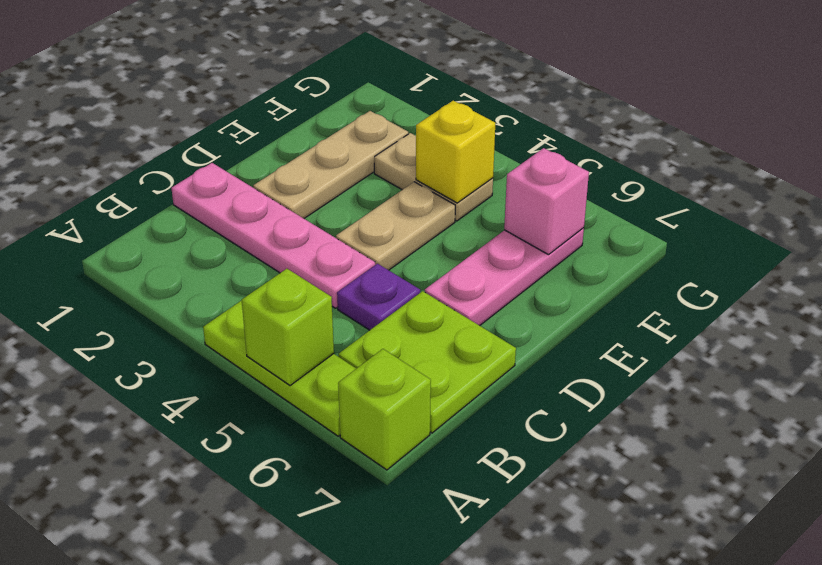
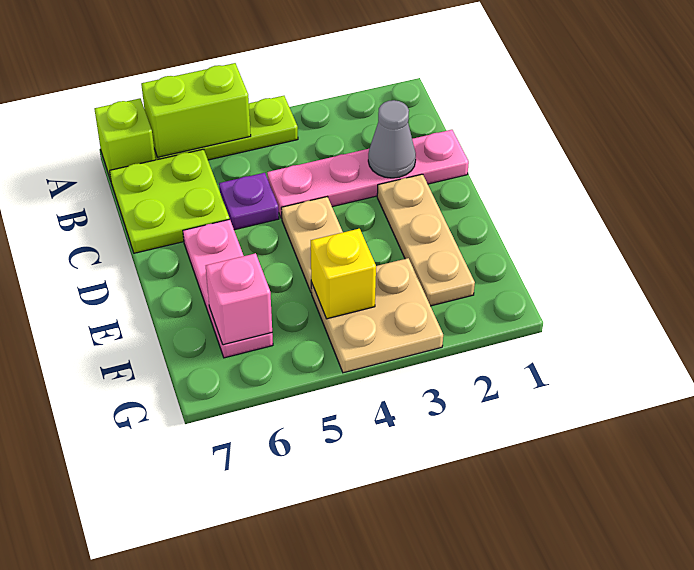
lime brick A5 level 2 -> lime brick A5:A6 level 2
none -> grey cone C2 level 2
tan plate F3:F4 level 1 -> tan plate F3:G4 level 1

